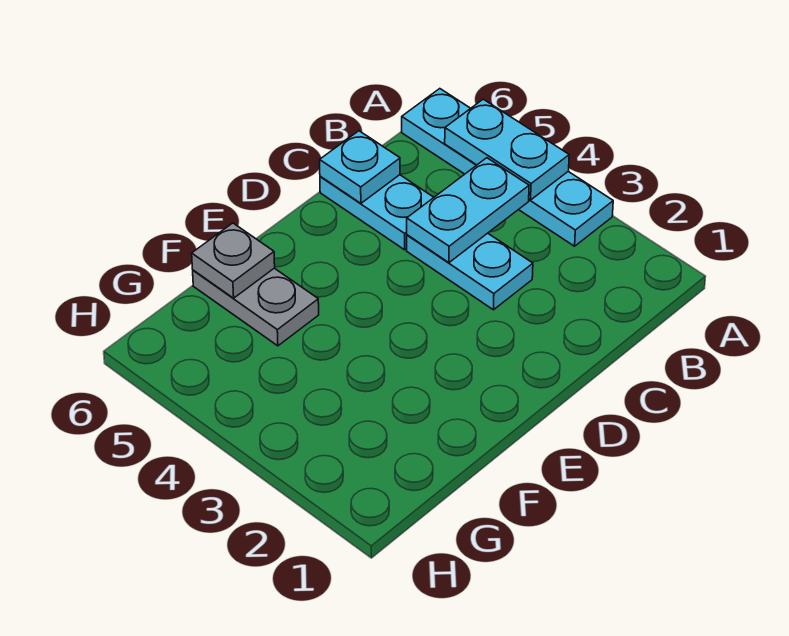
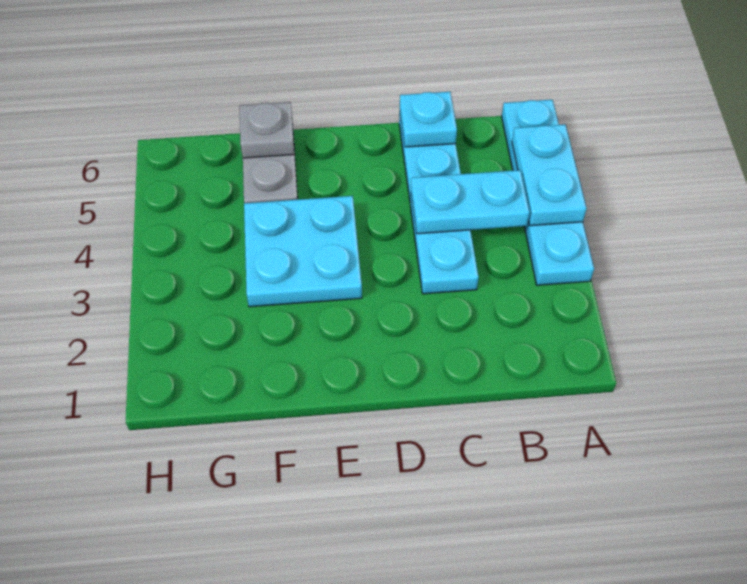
none -> cyan plate E3:F4 level 1

